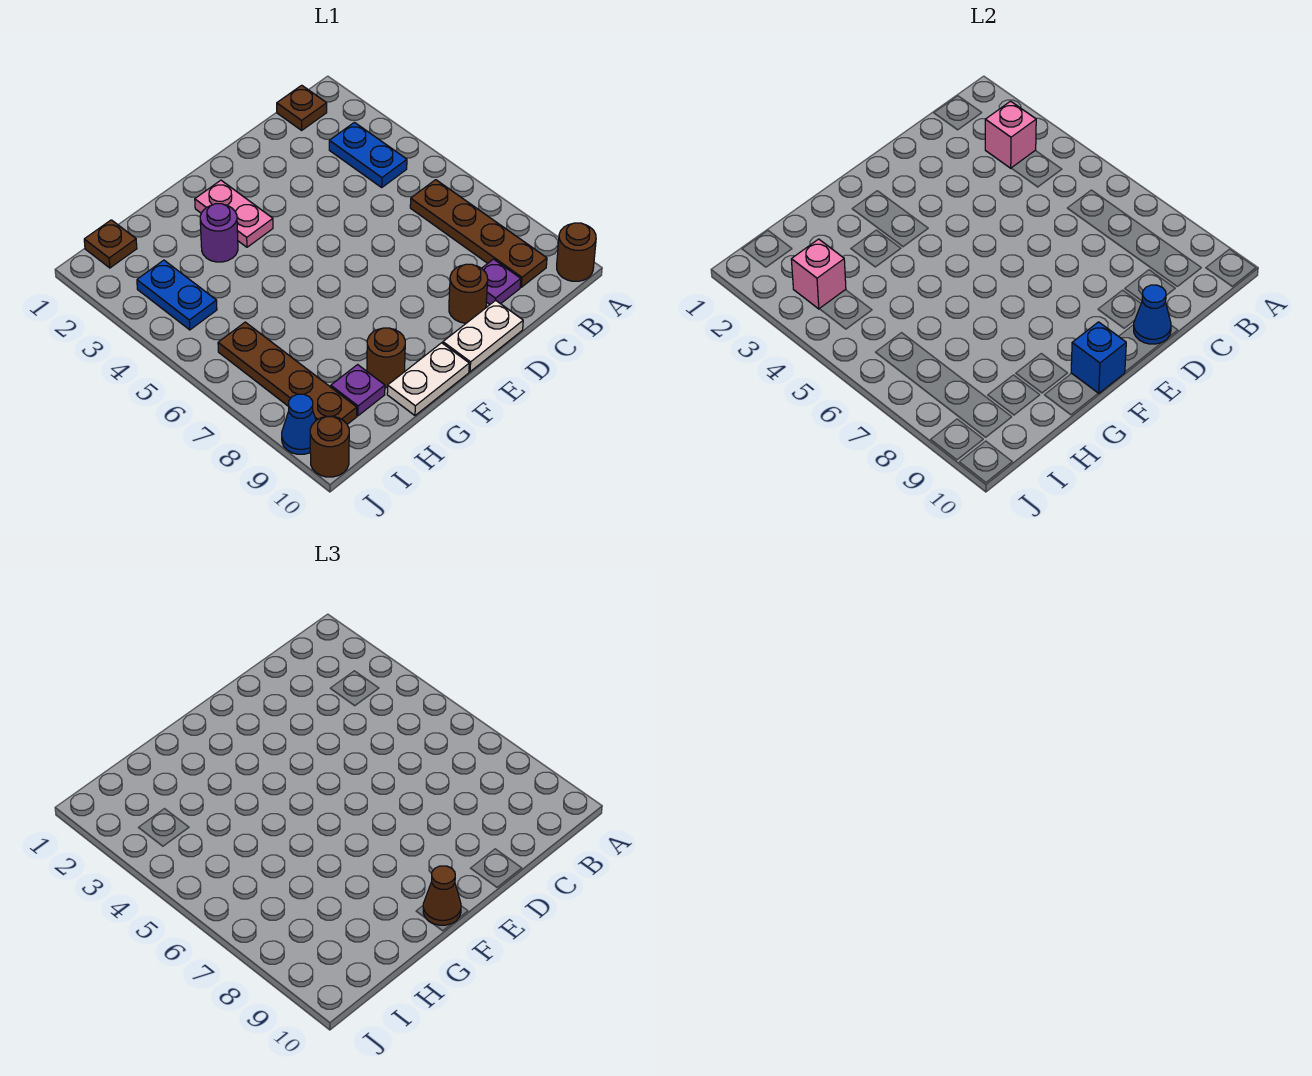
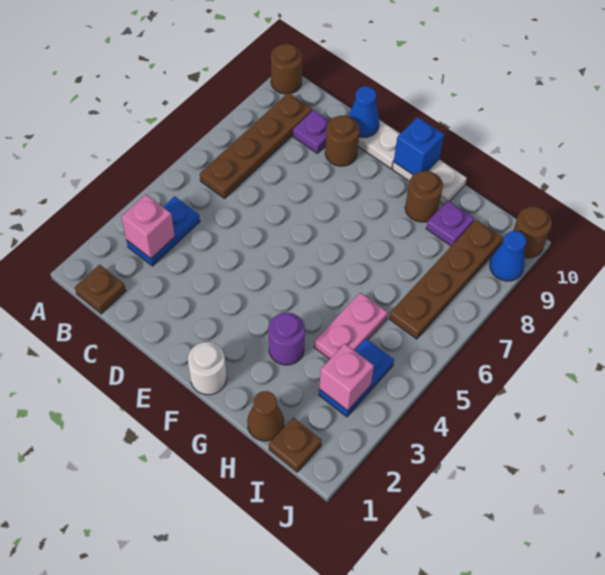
none -> white round brick F1 level 1
pink plate F2:F3 level 1 -> pink plate H4:H5 level 1
brown cone F10 level 3 -> brown cone H1 level 1

